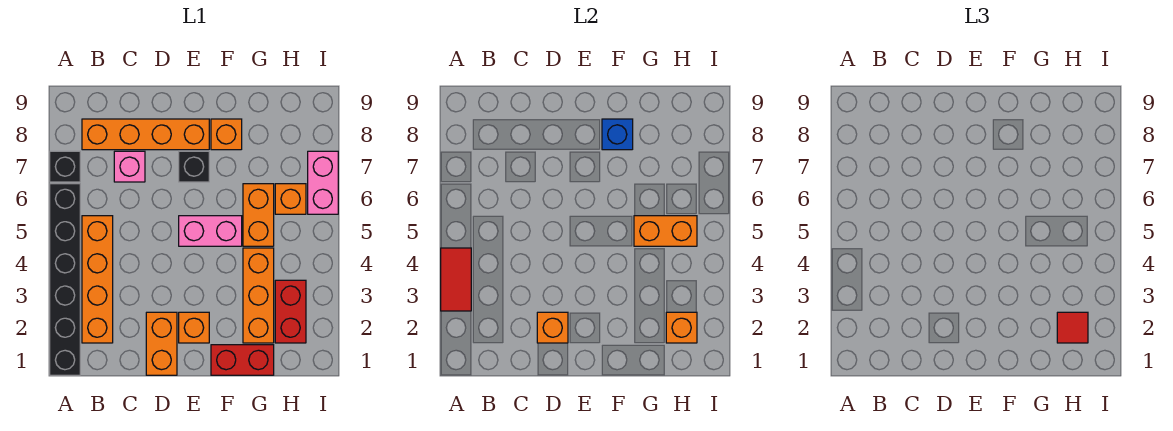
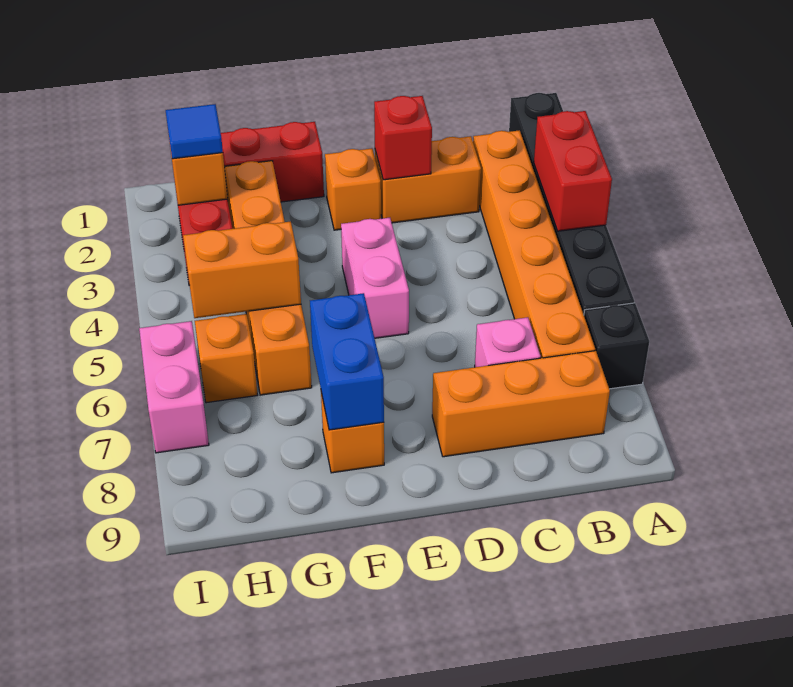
red tile A3:A4 level 2 -> red brick A3:A4 level 2
orange brick B2:B5 level 1 -> orange brick B2:B7 level 1
orange brick B8:E8 level 1 -> orange brick B8:D8 level 1
orange brick D1:D2 level 1 -> orange brick C2:D2 level 1
orange brick D2 level 2 -> red brick D2 level 2
pink brick E5:F5 level 1 -> pink brick E4:E5 level 1
black brick E7 level 1 -> none
blue brick F8 level 2 -> blue brick F7:F8 level 2
red tile H2 level 3 -> blue tile H2 level 3

